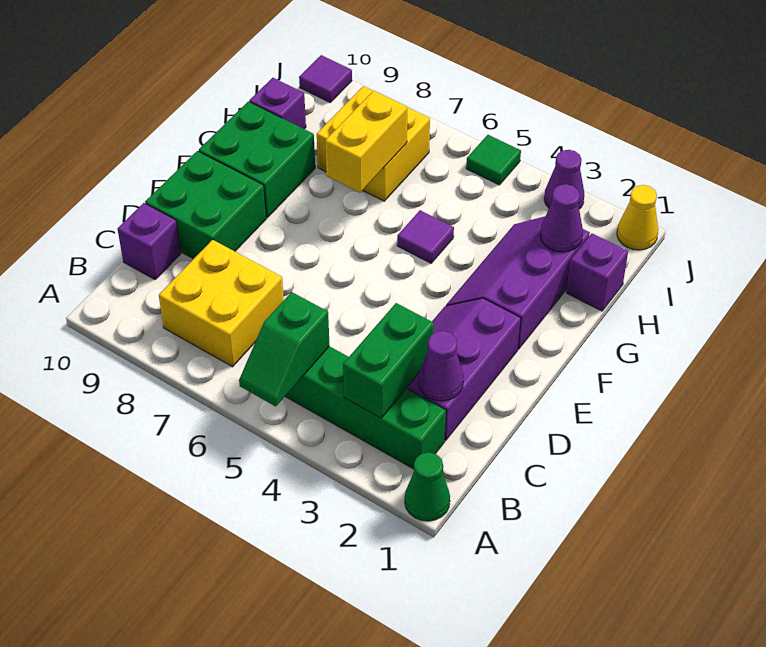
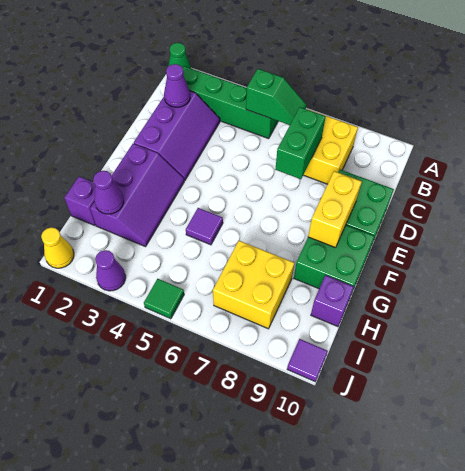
green slope A5:B5 level 2 top B -> green slope B5:B6 level 2 top 5
green brick B3:C3 level 2 -> green brick C7:D7 level 2
purple brick C10 level 1 -> none
yellow brick G7:H7 level 2 -> yellow brick E9:F9 level 2

